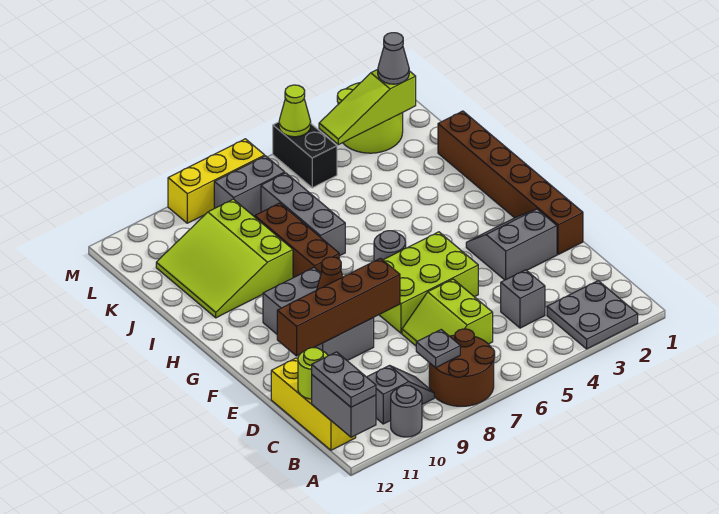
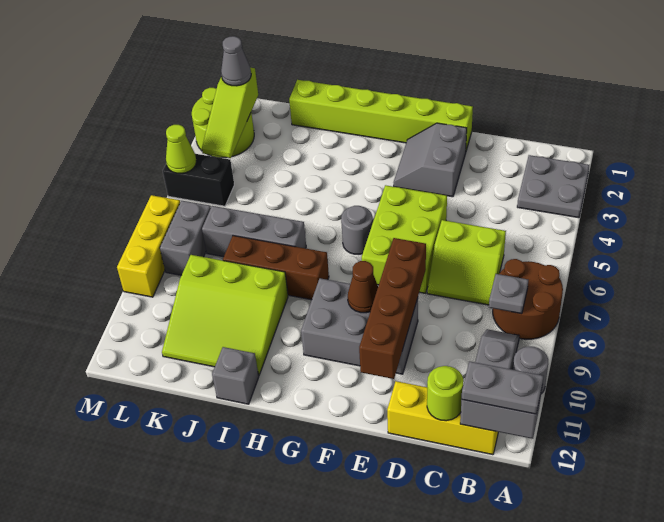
grey brick C4 level 1 -> grey brick I12 level 1
brown brick E1:J1 level 1 -> lime brick E1:J1 level 1

